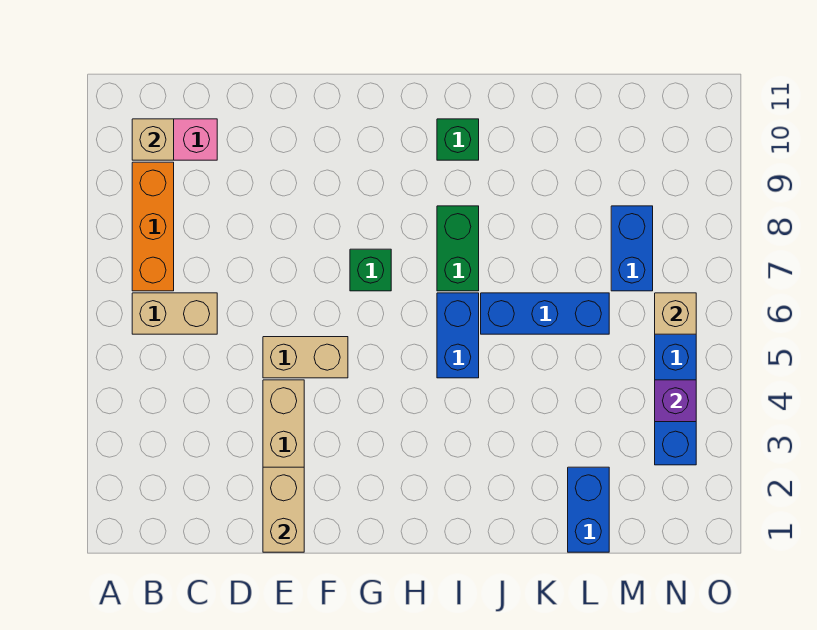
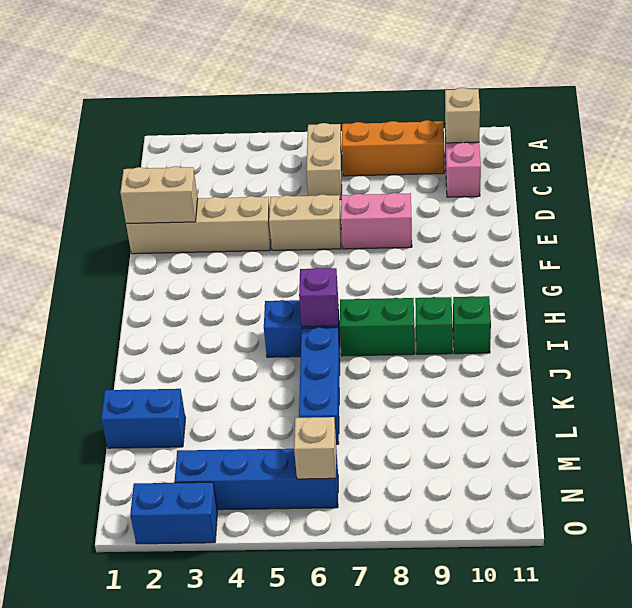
tan brick E5:F5 level 1 -> tan brick E5:E6 level 1
none -> pink brick E7:E8 level 1
green brick G7 level 1 -> green brick I9 level 1
blue brick M7:M8 level 1 -> blue brick O2:O3 level 1
purple brick N4 level 2 -> purple brick I6 level 2

